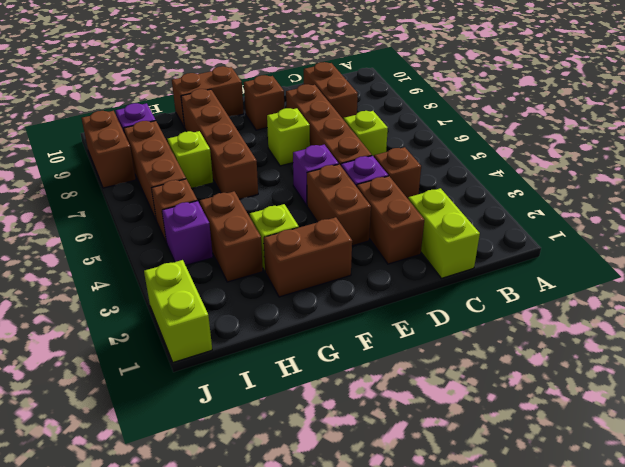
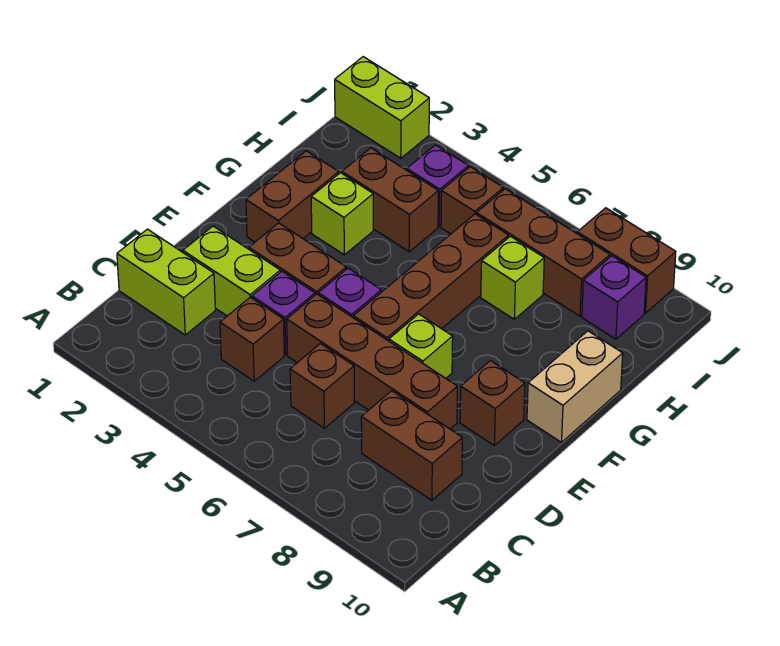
lime brick C6 level 1 -> brown brick C6 level 1
brown brick D2:D3 level 1 -> lime brick D2:D3 level 1
brown brick F10:G10 level 1 -> tan brick F10:G10 level 1
brown brick G6:G9 level 1 -> brown brick E6:H6 level 1

